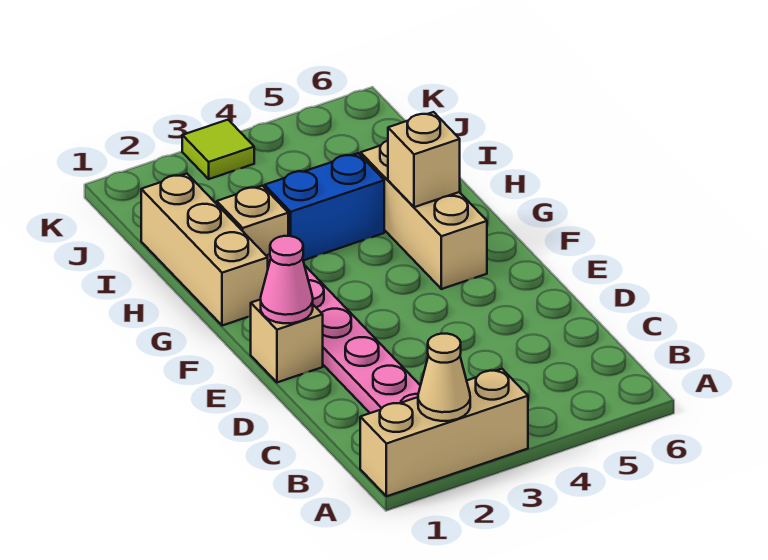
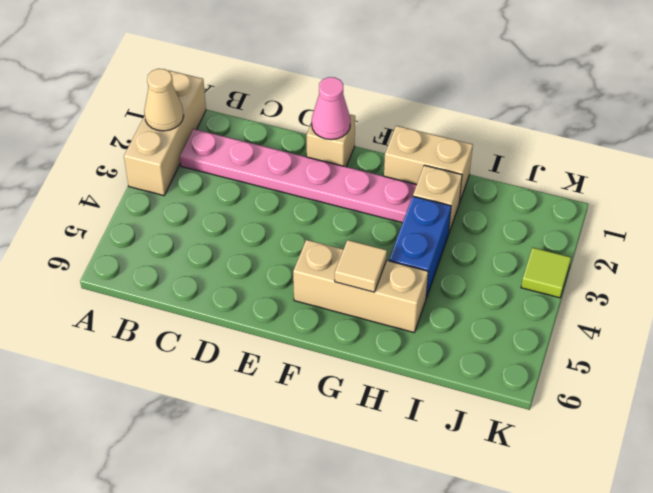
tan brick G1:I1 level 1 -> tan brick G1:H1 level 1
tan brick G5 level 2 -> tan tile G5 level 2

